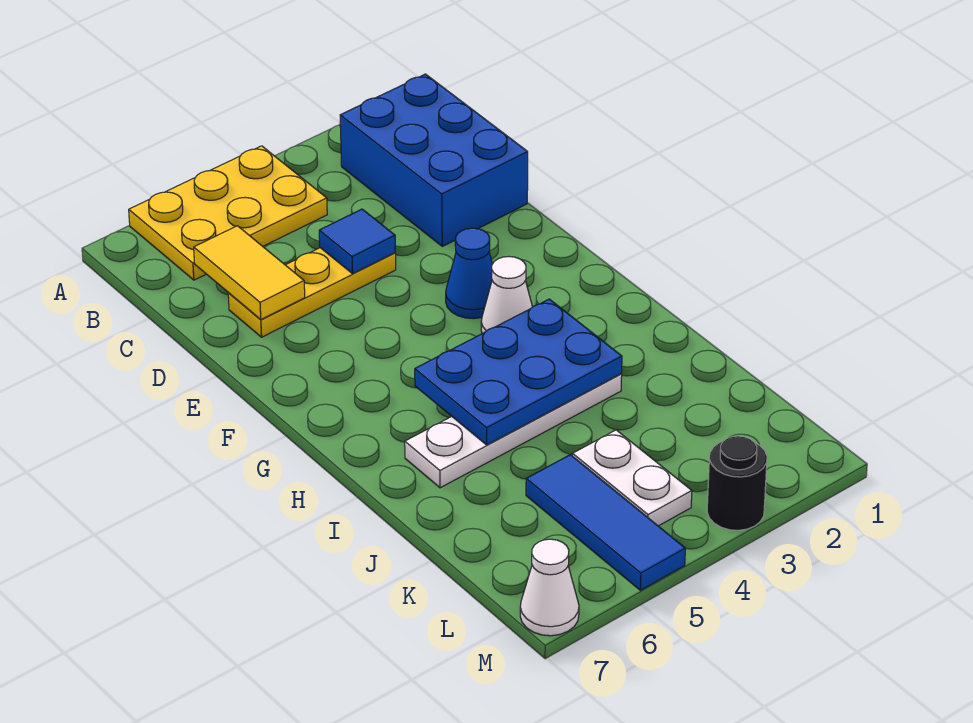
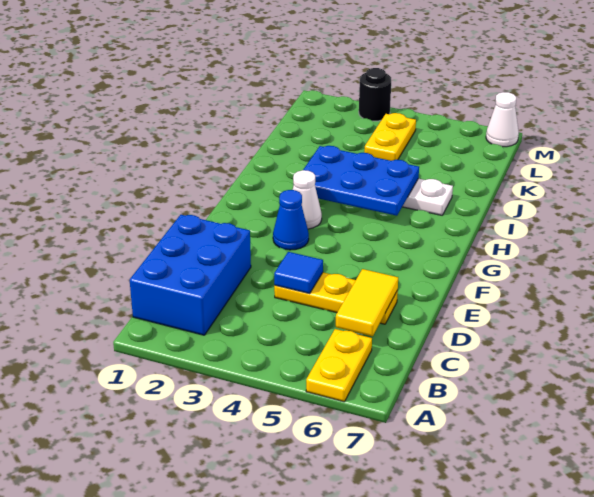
yellow plate A4:B6 level 1 -> yellow plate A6:B6 level 1
white plate K4:L4 level 1 -> yellow plate K4:L4 level 1
blue tile K5:M5 level 1 -> none

